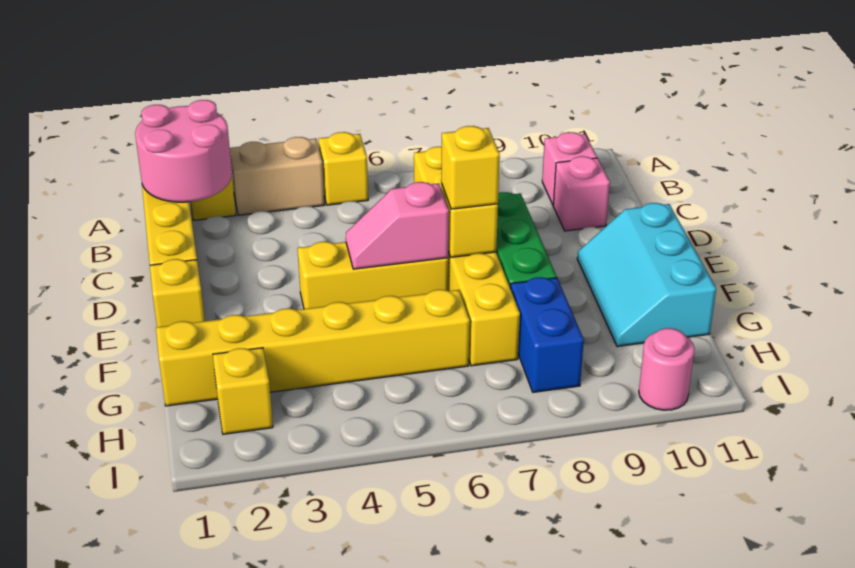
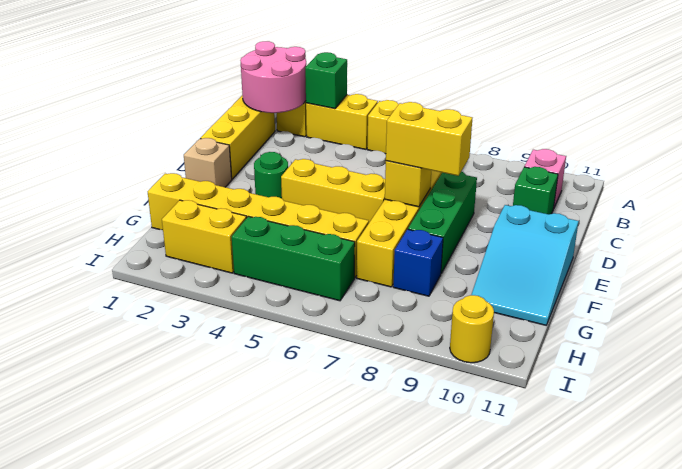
tan brick A3:A4 level 1 -> yellow brick A3:A4 level 1
none -> green brick A3 level 2
pink brick C10 level 1 -> green brick C10 level 1
yellow brick E1 level 1 -> tan brick E1 level 1
none -> green round brick E3 level 1
pink slope E5:E6 level 2 top 6 -> none
yellow brick E7 level 3 -> yellow brick E7:E8 level 3
cyan slope E10:G11 level 1 top 11 -> cyan slope E10:G11 level 1 top E
blue brick G8:H8 level 1 -> blue brick G8 level 1
yellow brick H2 level 1 -> yellow brick H2:H3 level 1
none -> green brick H4:H6 level 1
pink round brick I10 level 1 -> yellow round brick I10 level 1

